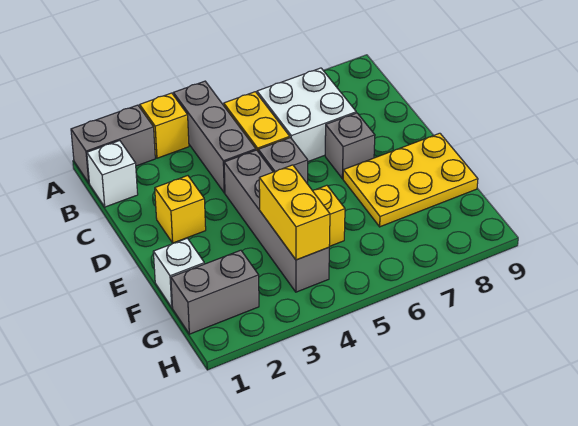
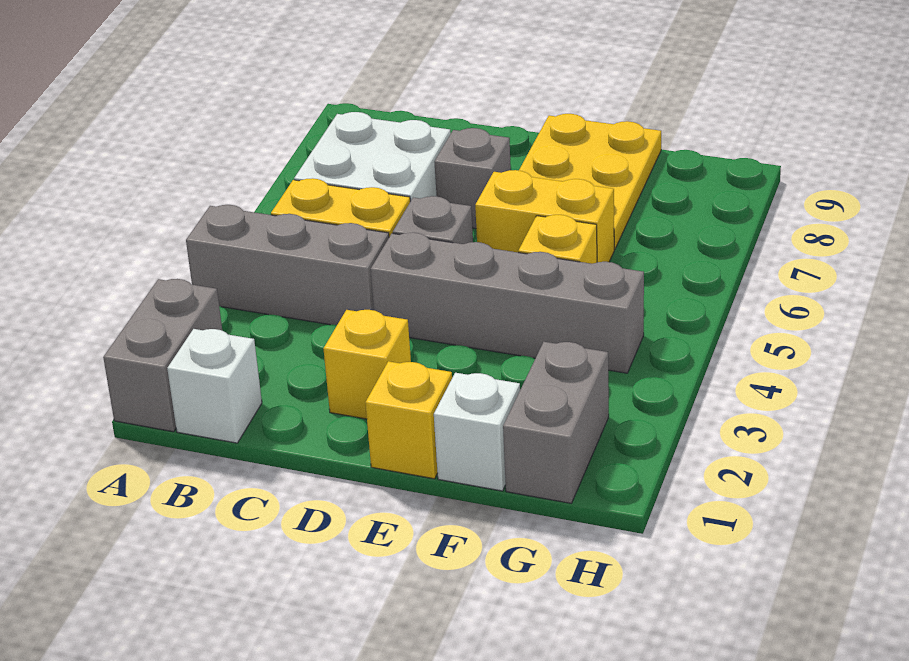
yellow brick A3 level 1 -> yellow brick E1 level 1
yellow brick F4:G4 level 2 -> yellow brick E6:F6 level 1

